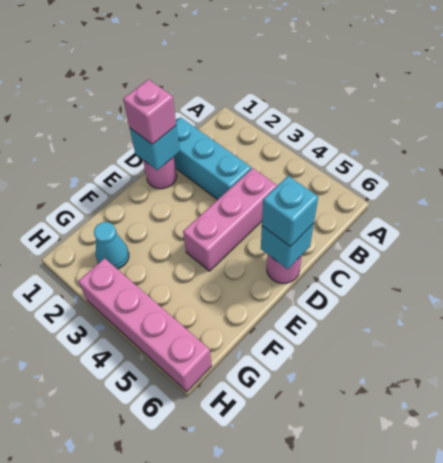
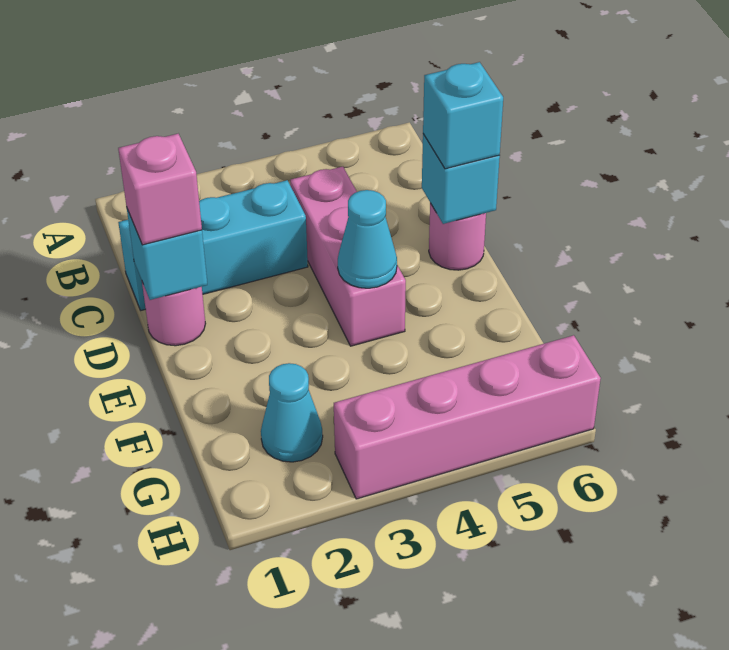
none -> cyan cone E4 level 2

